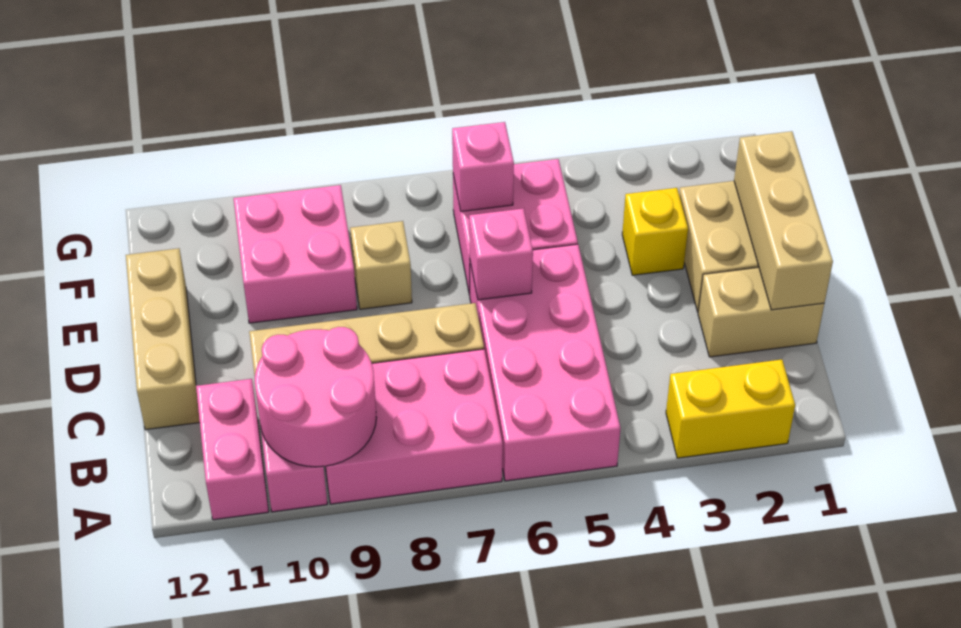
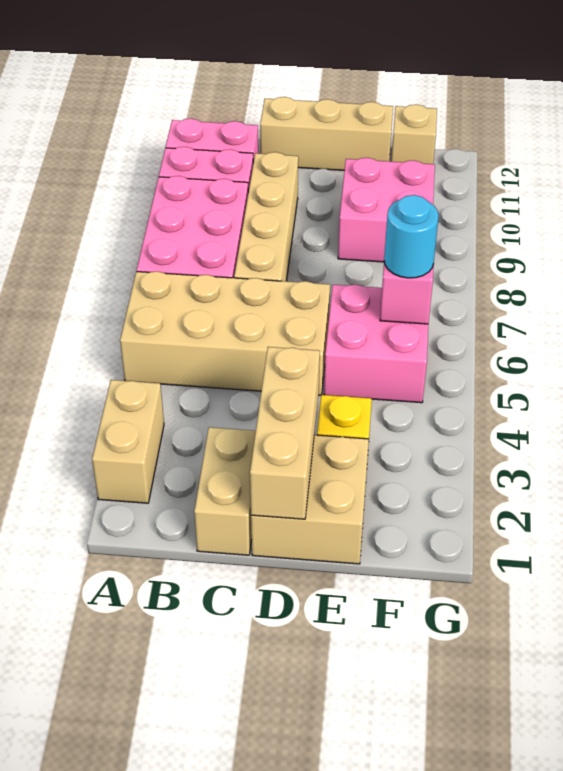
yellow brick A2:A3 level 1 -> tan brick A2:A3 level 1
pink brick A5:D6 level 1 -> tan brick A5:D6 level 1
pink round brick A9:B10 level 2 -> none
tan brick C1:E1 level 2 -> tan brick D1:D3 level 2
pink brick D6 level 2 -> none
tan brick E8 level 1 -> tan brick F12 level 1
none -> cyan round brick F6 level 3

